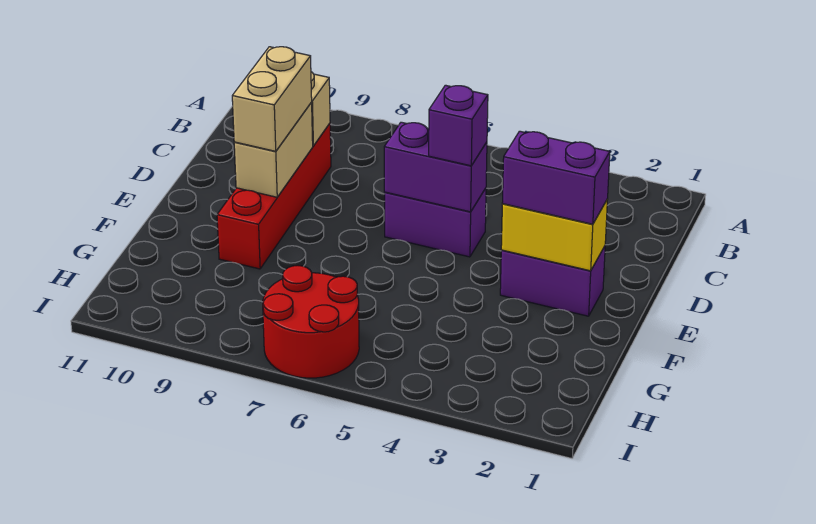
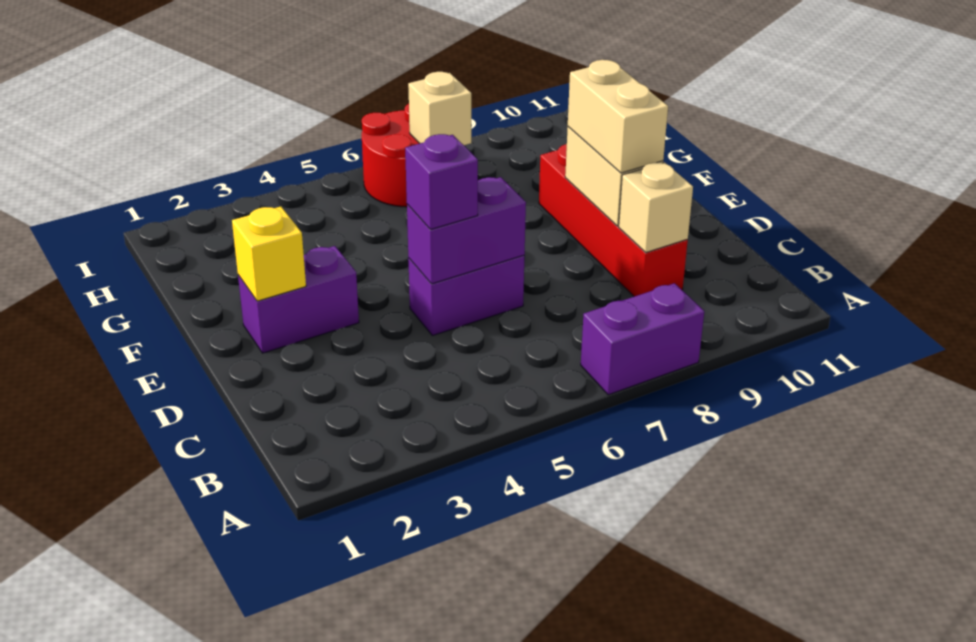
yellow brick E2:E3 level 2 -> yellow brick E2 level 2
purple brick E2:E3 level 3 -> purple brick A7:A8 level 1
none -> tan brick H7 level 2

